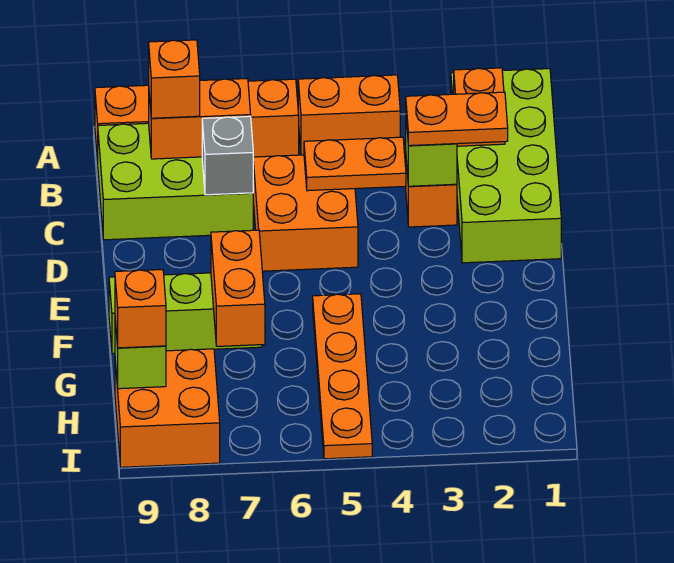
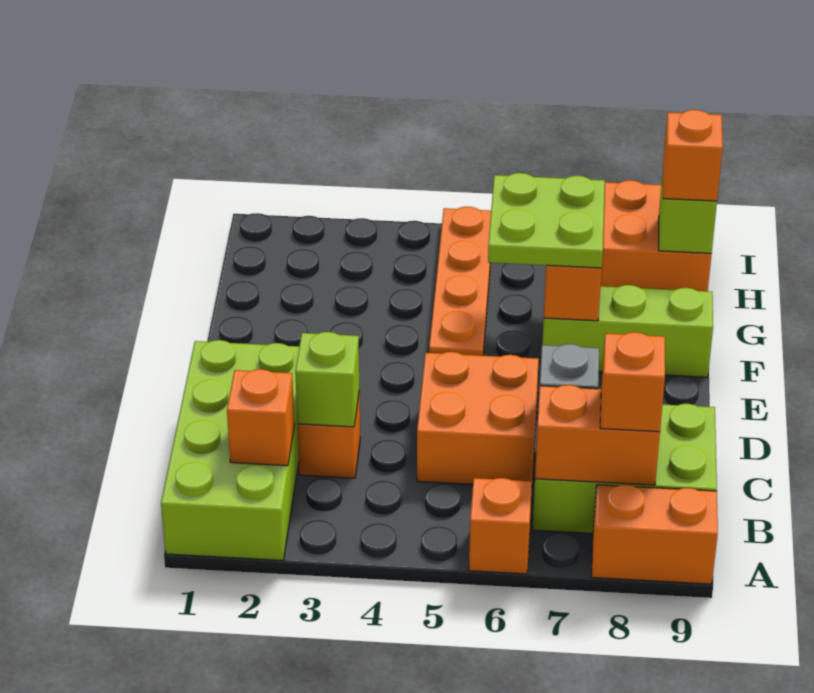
orange brick A4:A5 level 1 -> none
orange plate C2:C3 level 3 -> none
orange plate C4:C5 level 2 -> none
none -> lime plate F6:G7 level 3

